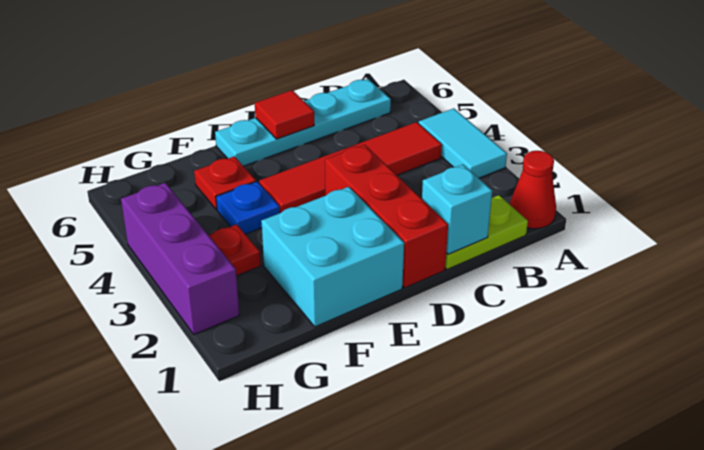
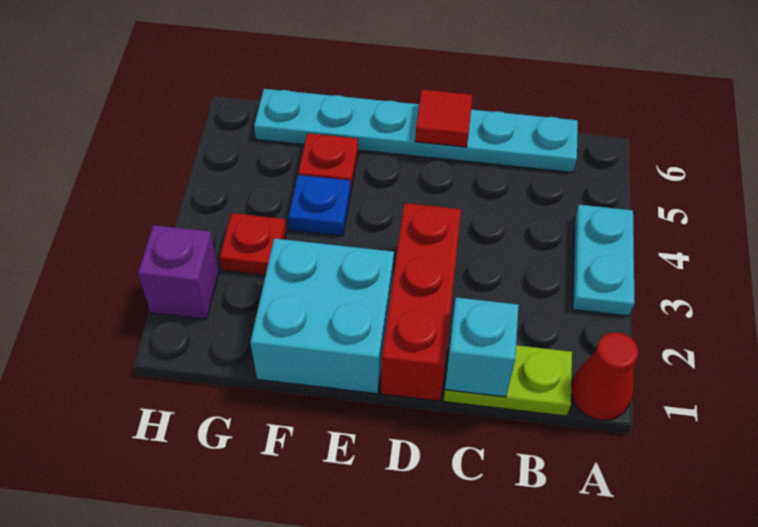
cyan tile A3:A4 level 1 -> cyan plate A3:A4 level 1
red tile B4:E4 level 1 -> none
cyan plate B6:E6 level 1 -> cyan plate B6:G6 level 1
purple brick H2:H4 level 1 -> purple brick H2 level 1

